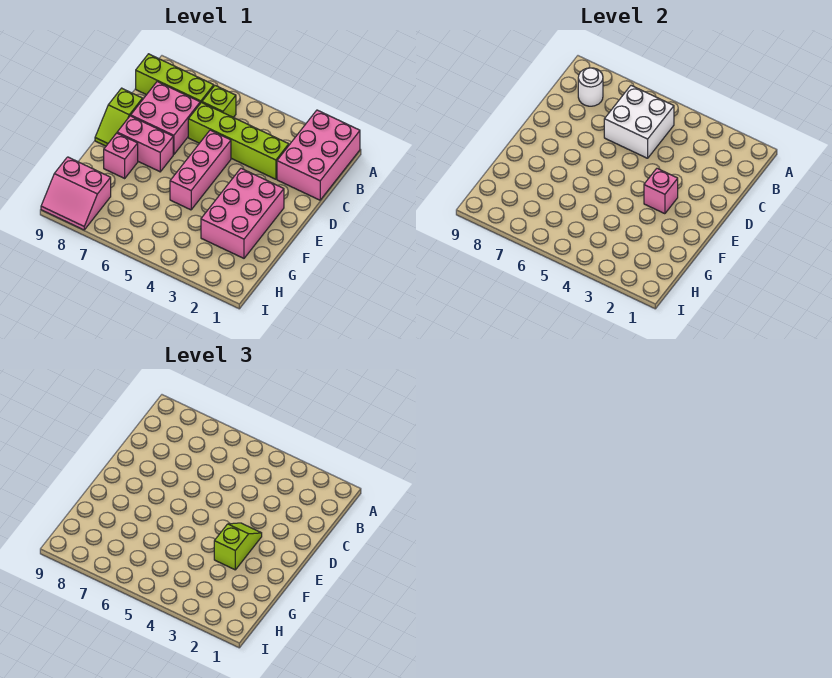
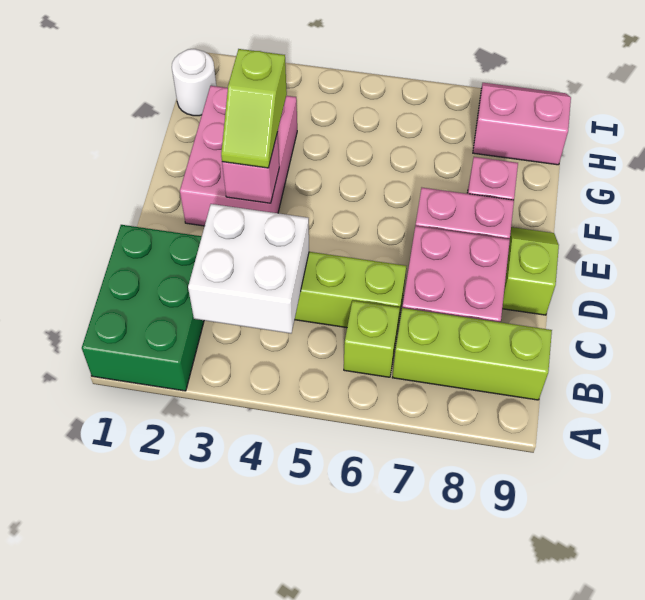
pink brick A1:C2 level 1 -> green brick A1:C2 level 1
white brick B5:C6 level 2 -> white brick B3:C4 level 2
white round brick B8 level 2 -> white round brick H1 level 1
pink brick D5:F5 level 1 -> none

